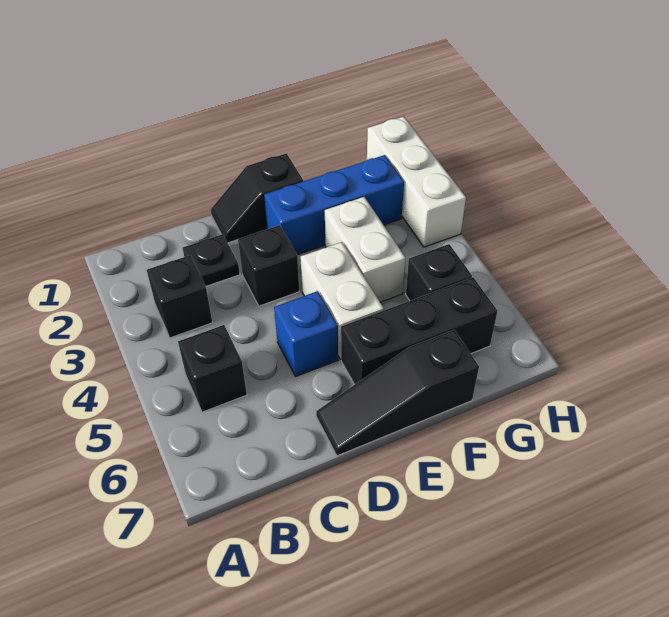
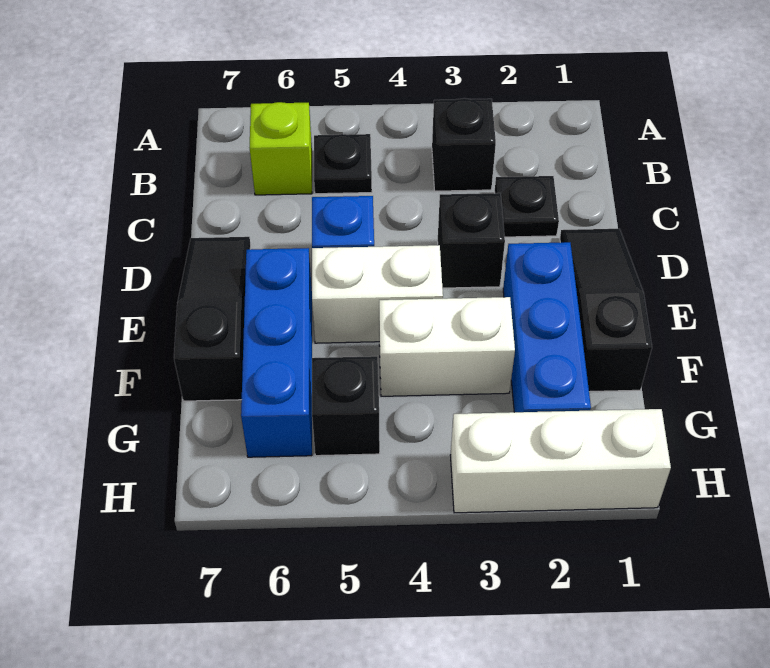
black brick B5 level 1 -> black plate B5 level 1
none -> lime brick B6 level 1
black slope D1:E1 level 1 top E -> black slope D1:F1 level 1 top F
black brick E6:G6 level 1 -> blue brick E6:G6 level 1

